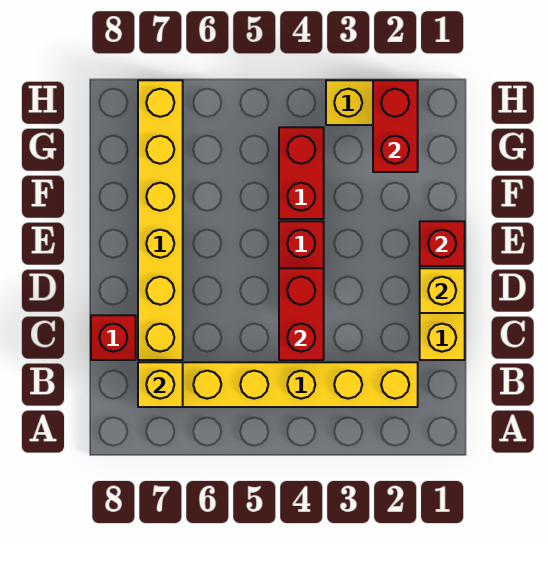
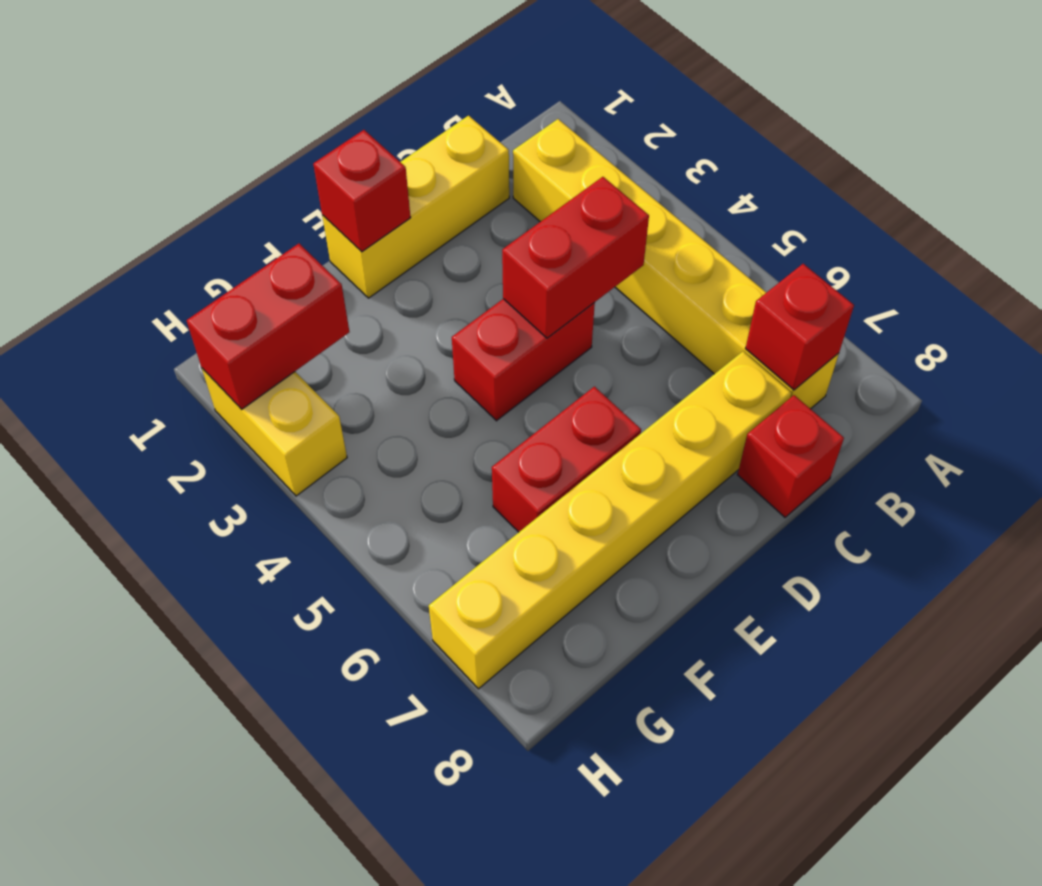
yellow brick B7 level 2 -> red brick B7 level 2
yellow brick D1 level 2 -> none
red brick F4:G4 level 1 -> red brick E6:F6 level 1

